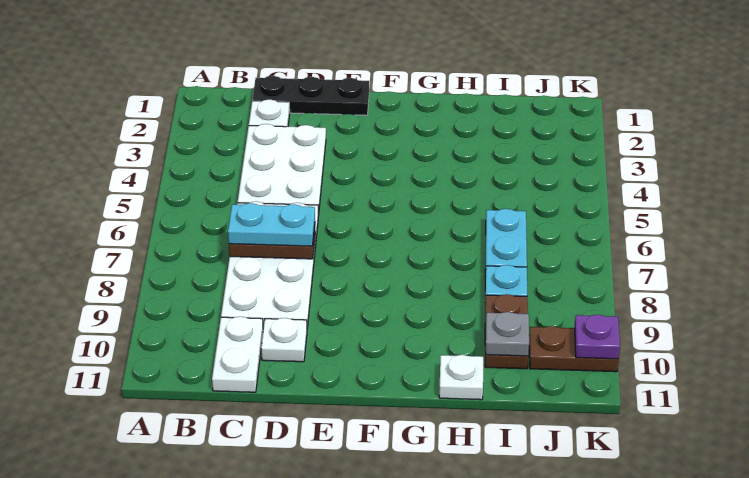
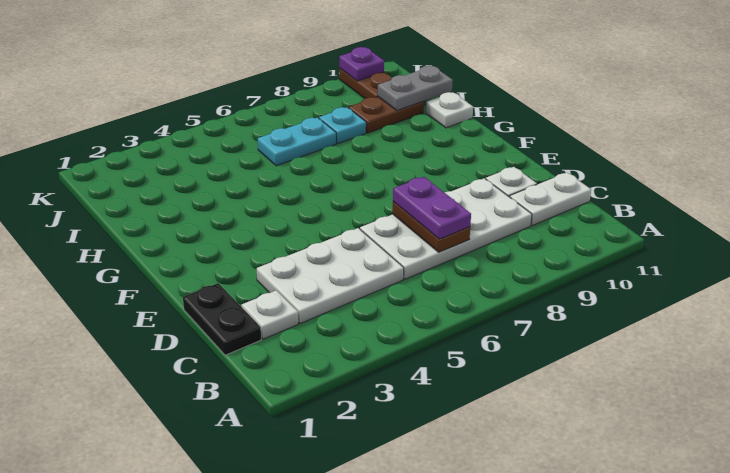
black plate C1:E1 level 1 -> black plate C1:D1 level 1
cyan plate C7:D7 level 3 -> purple plate C7:D7 level 3
grey plate I10 level 2 -> grey plate I10:I11 level 2

